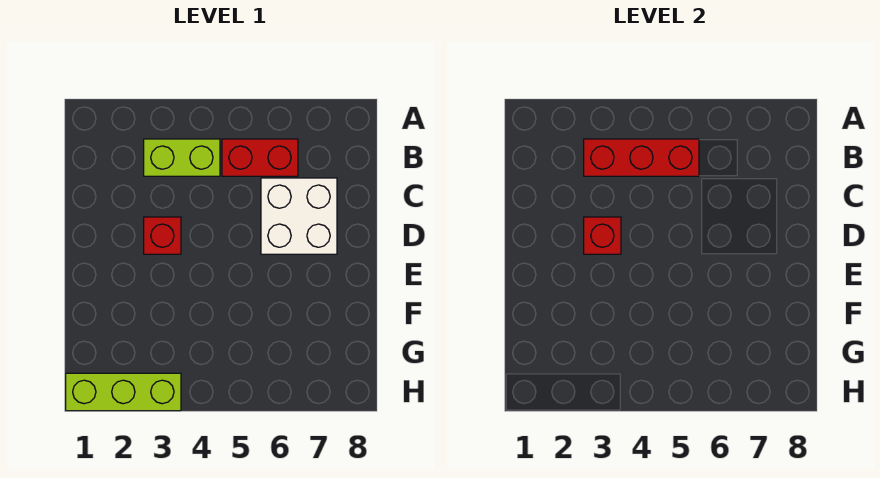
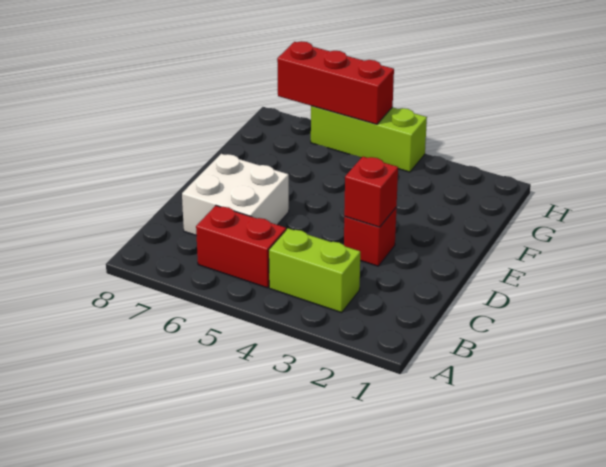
red brick B3:B5 level 2 -> red brick H5:H7 level 2
lime brick H1:H3 level 1 -> lime brick H4:H6 level 1

